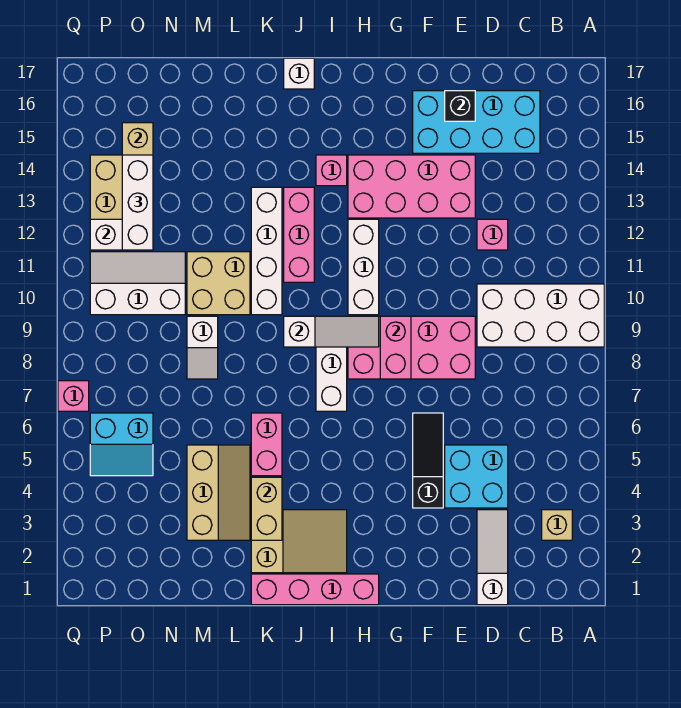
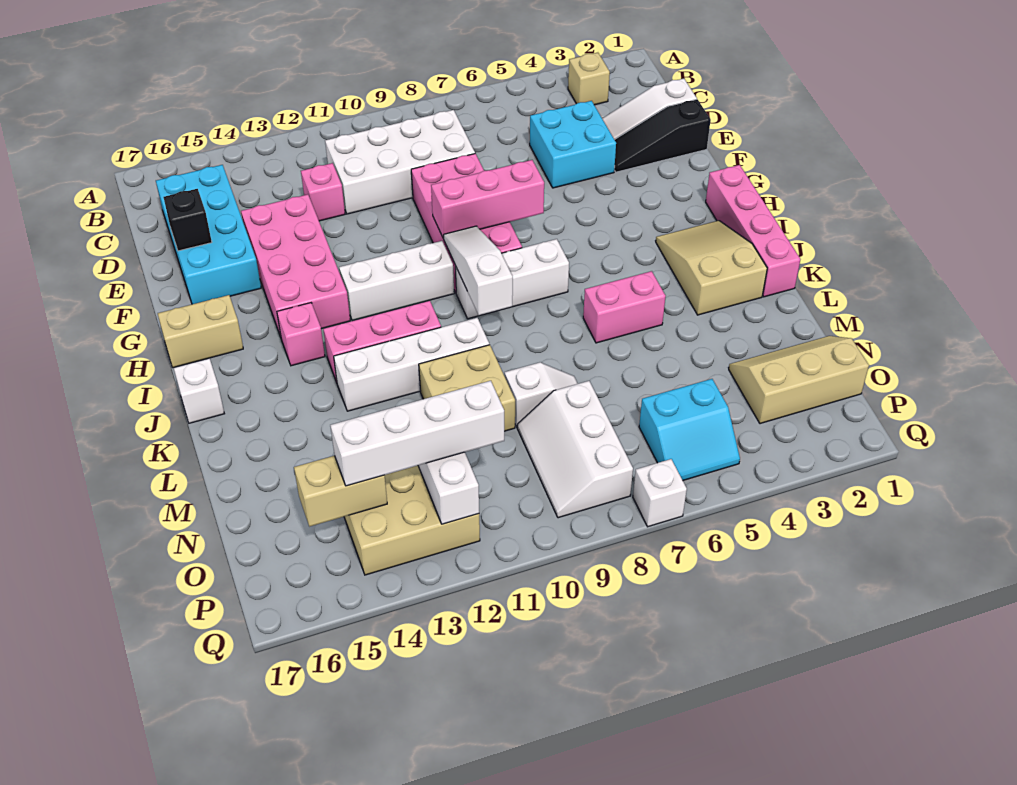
white brick A9:D10 level 1 -> white brick C8:D11 level 1
black slope F4:F6 level 1 top 4 -> black slope E1:E3 level 1 top 1
pink brick G8:G9 level 2 -> pink brick G7:G9 level 2
tan brick K3:K4 level 2 -> tan brick H16:H17 level 1
tan slope L3:M5 level 1 top M -> tan slope N1:O3 level 1 top O
white slope N10:P11 level 1 top 10 -> white slope N8:P9 level 1 top 8
cyan slope O5:P6 level 1 top 6 -> cyan slope O5:P6 level 1 top O
white brick O12:O14 level 3 -> white brick O11:O14 level 3
pink brick Q7 level 1 -> white brick Q7 level 1

